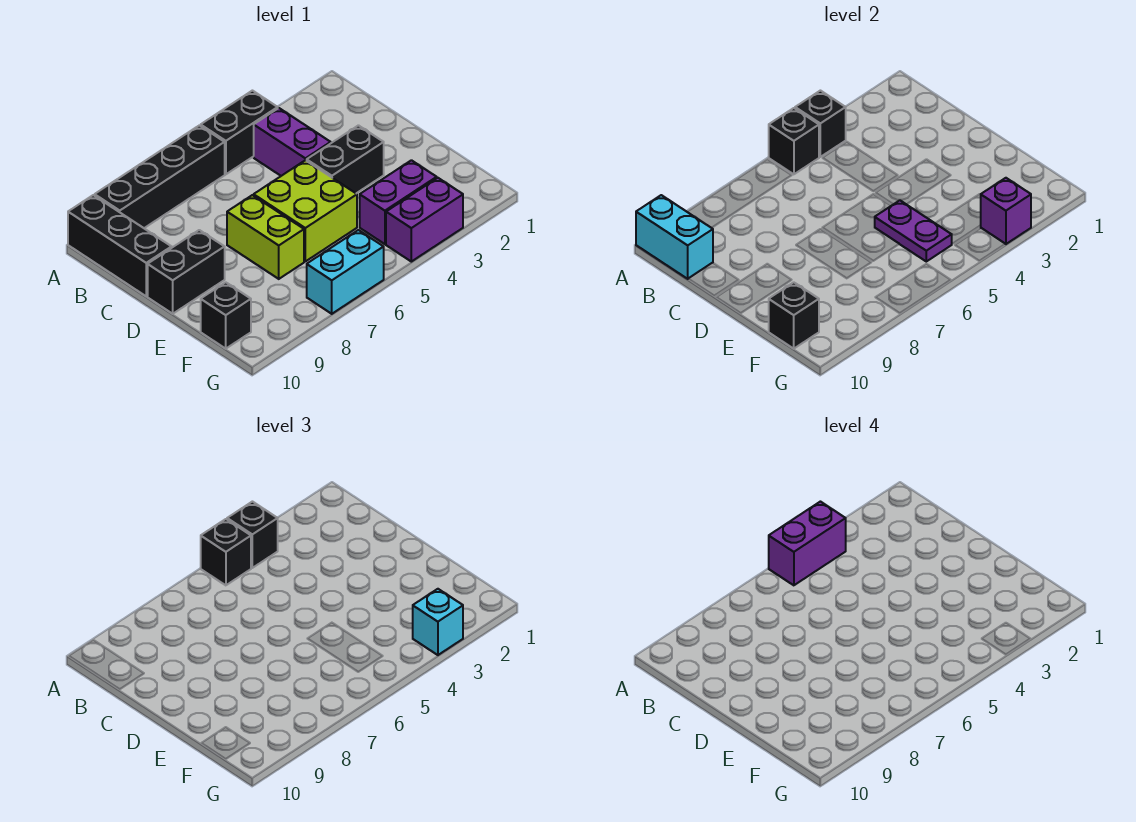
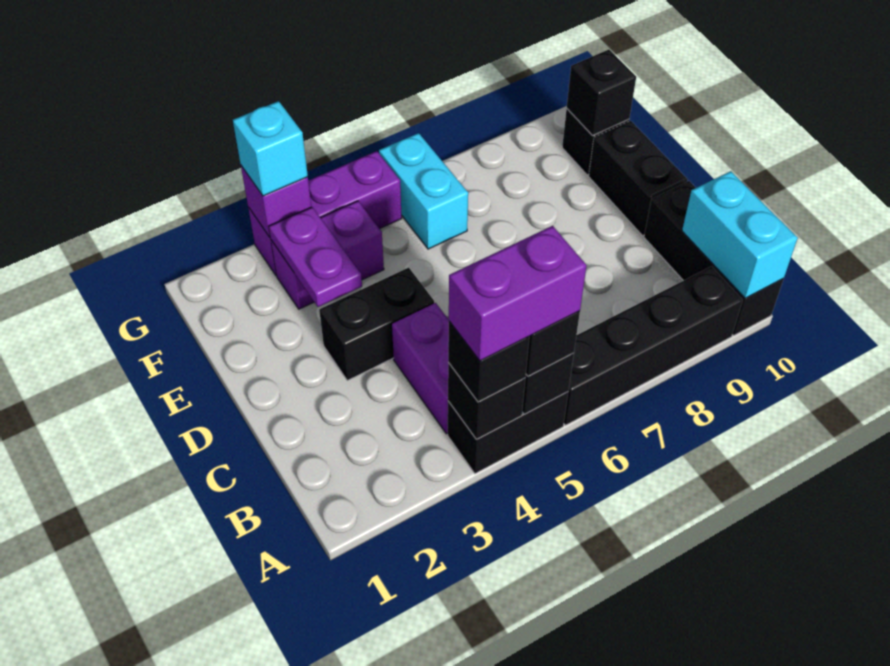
lime brick D5:E6 level 1 -> none
lime brick D7:E7 level 1 -> none
black brick D9:D10 level 1 -> black brick D10:E10 level 1
purple plate E5:F5 level 2 -> purple plate E3:F3 level 2
purple brick G3:G4 level 1 -> purple brick G3:G5 level 1
cyan brick G6:G7 level 1 -> cyan brick F6:G6 level 1

